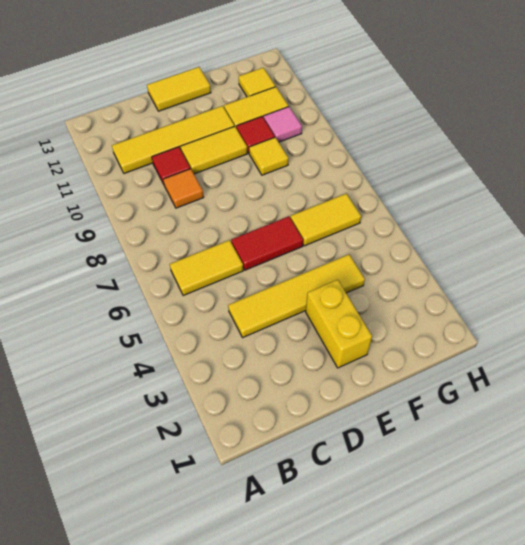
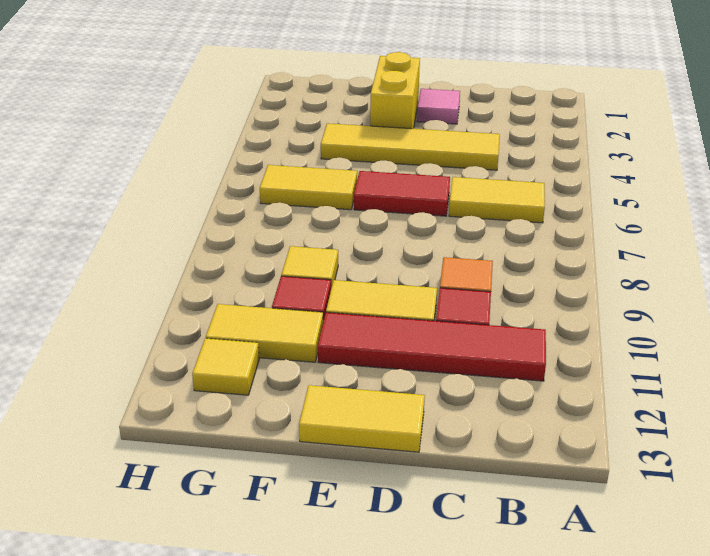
yellow tile B11:E11 level 1 -> red tile B11:E11 level 1
pink tile G10 level 1 -> pink tile D2 level 1

